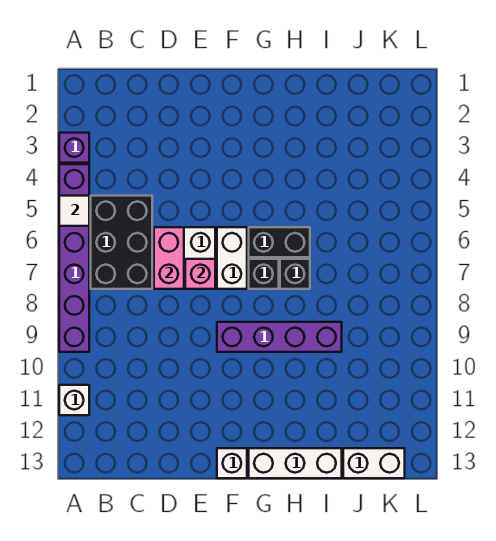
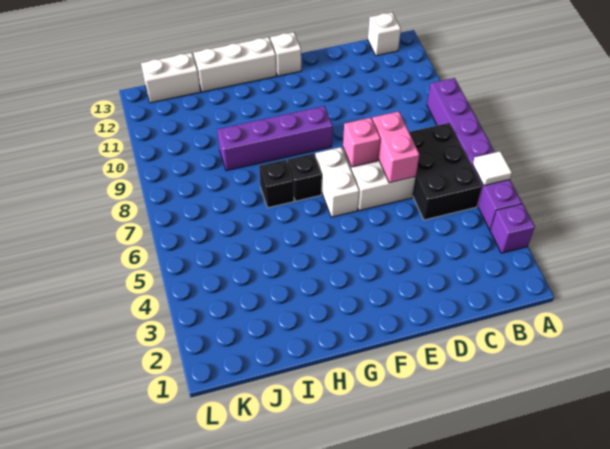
white brick A11 level 1 -> white brick B13 level 1
black brick G6:H6 level 1 -> none

